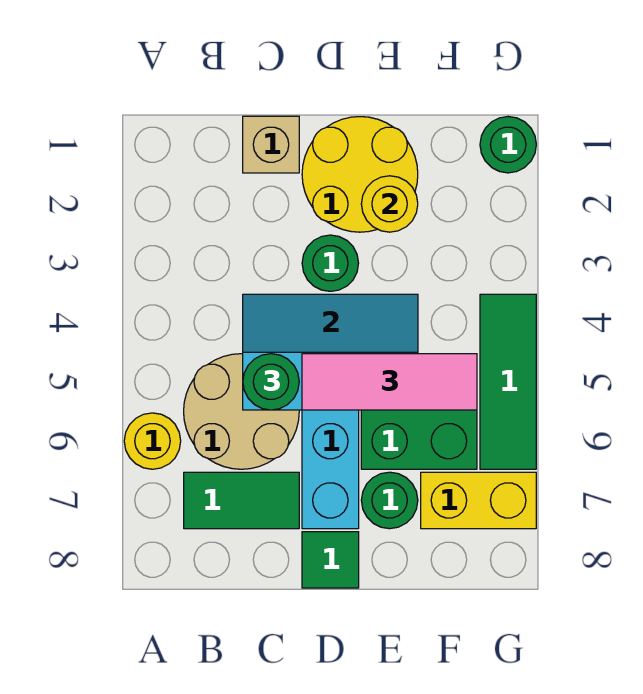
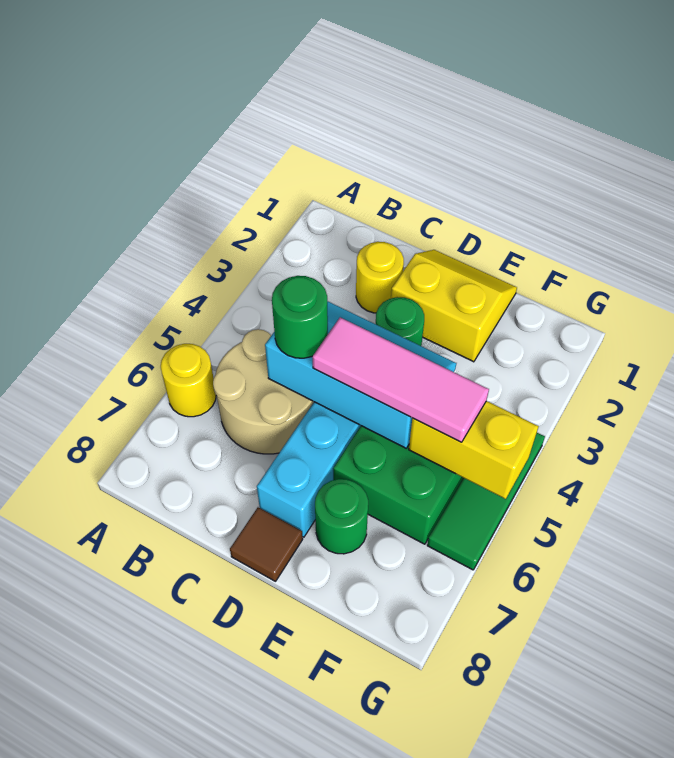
green tile B7:C7 level 1 -> none
tan brick C1 level 1 -> none
yellow round brick D1:E2 level 1 -> yellow slope D1:E2 level 1 top 2
green tile D8 level 1 -> brown tile D8 level 1
yellow round brick E2 level 2 -> yellow round brick C2 level 1
yellow brick F7:G7 level 1 -> yellow brick F5:G5 level 2
green round brick G1 level 1 -> none

